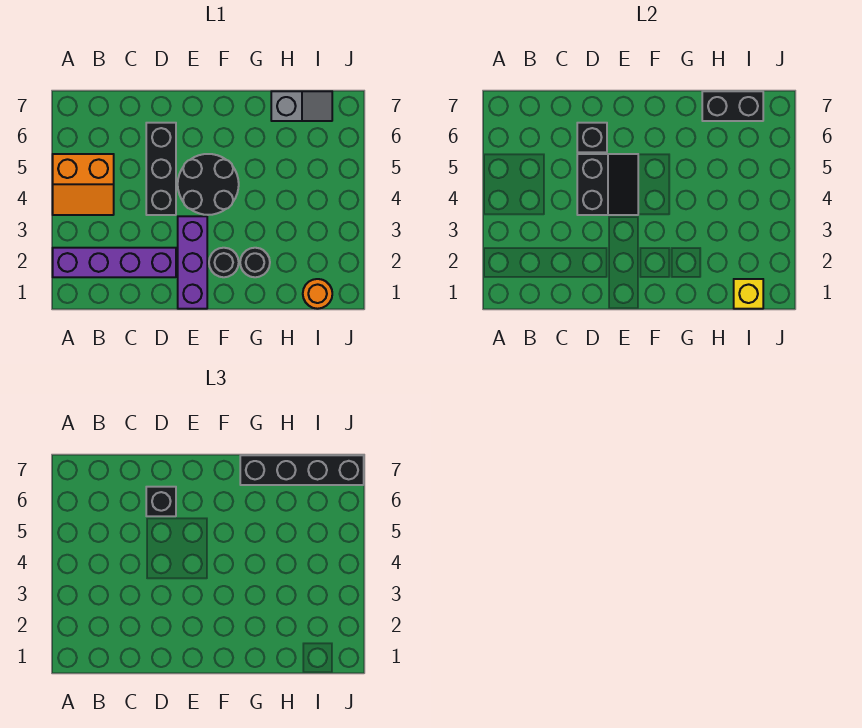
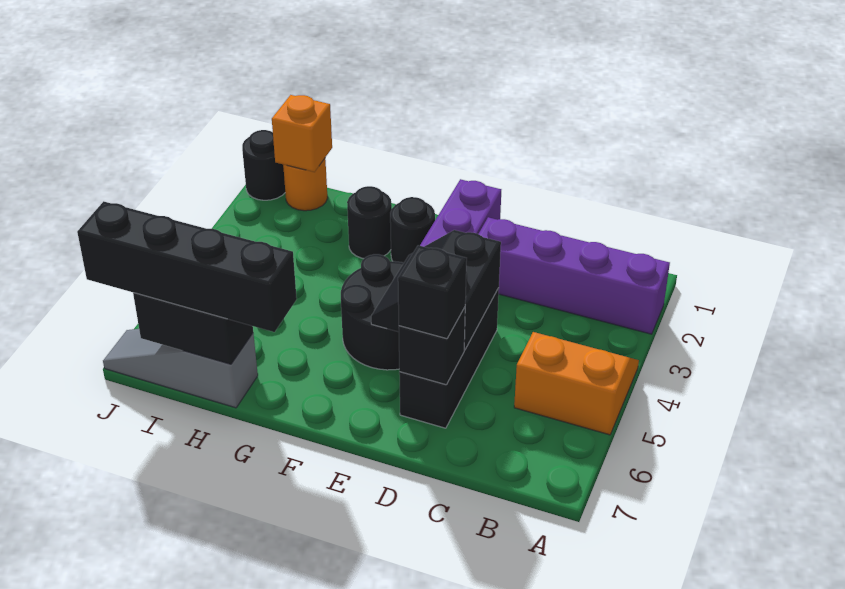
grey slope H7:I7 level 1 top H -> grey slope H7:J7 level 1 top H
yellow brick I1 level 2 -> orange brick I1 level 2
none -> black round brick J1 level 1

